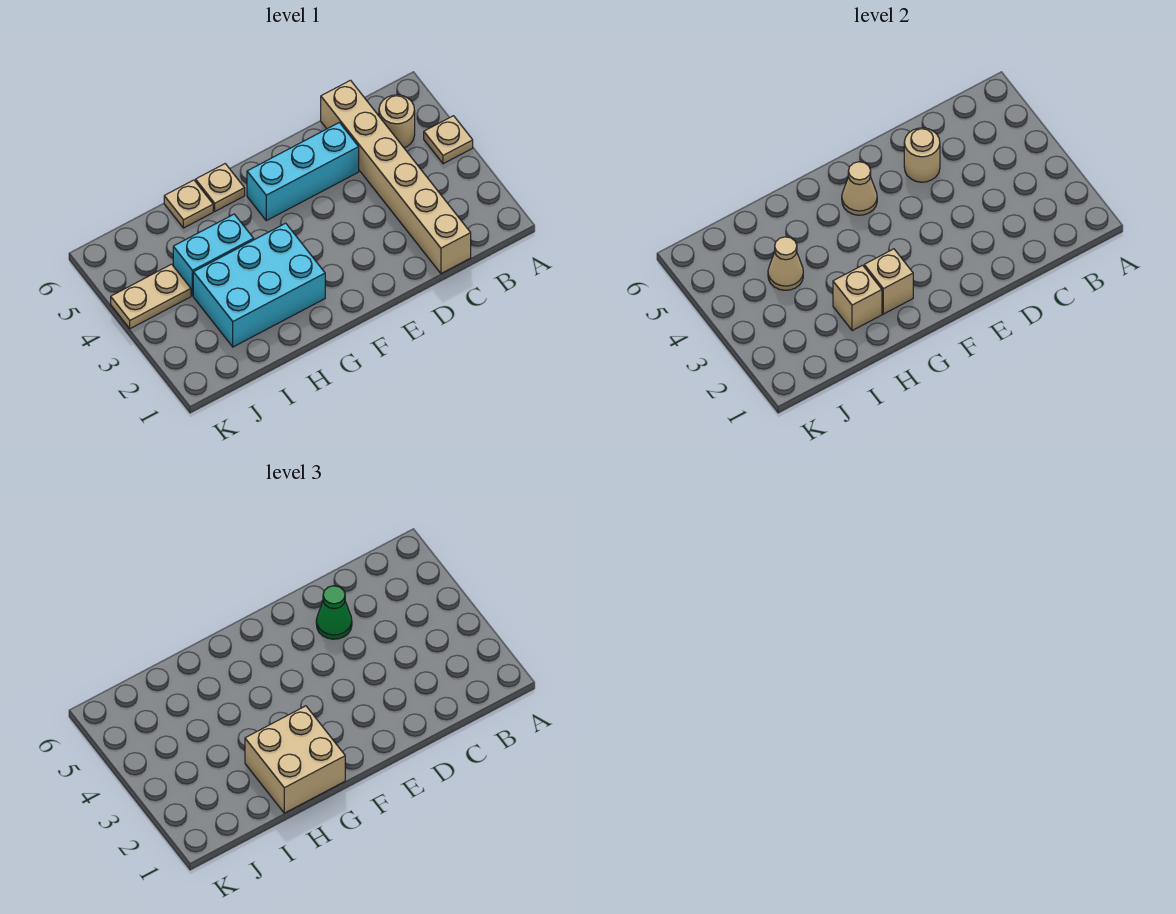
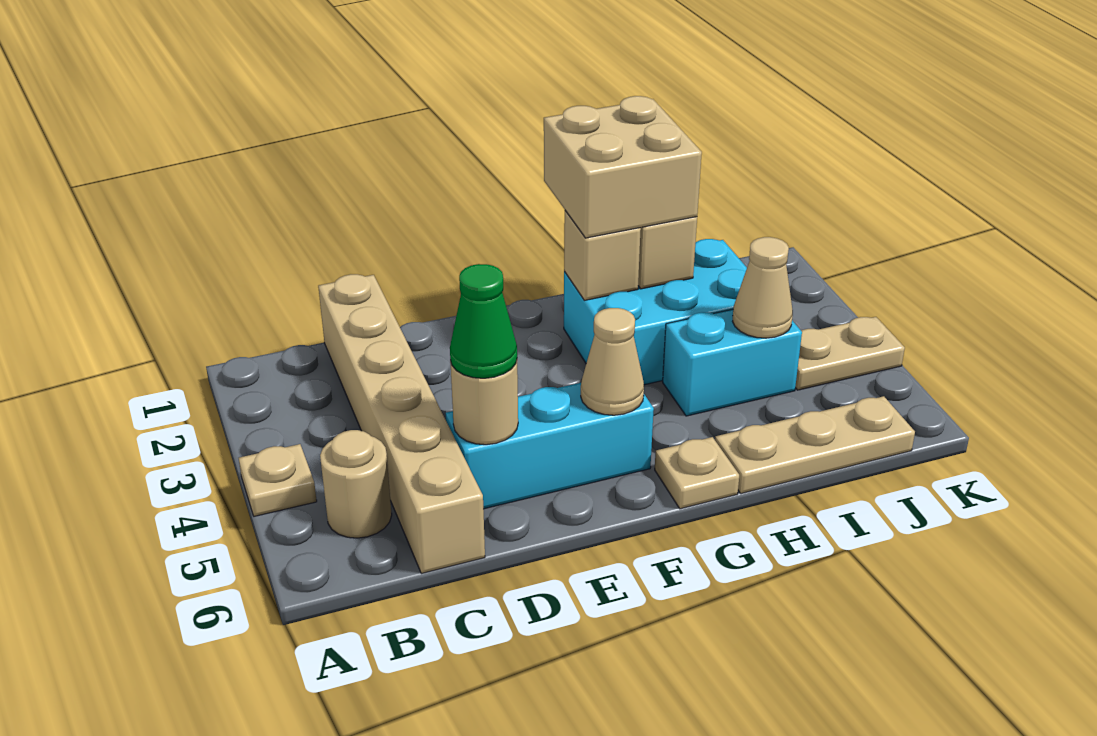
tan plate H6 level 1 -> tan plate H6:J6 level 1

